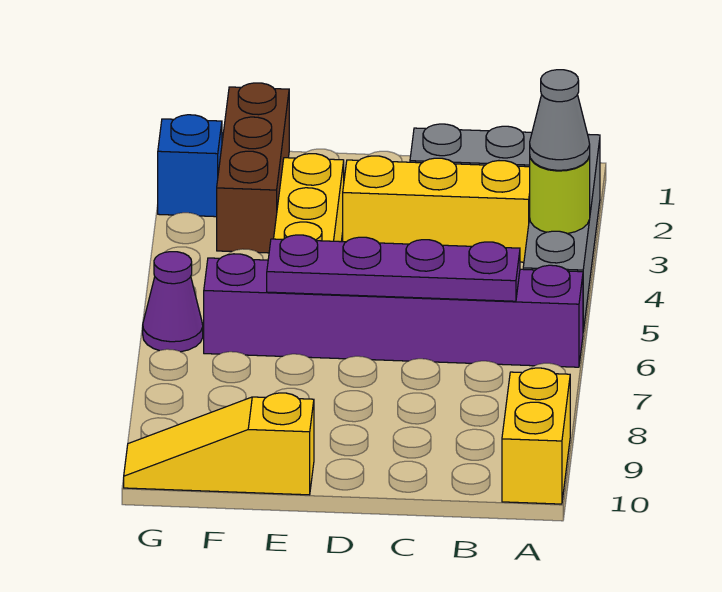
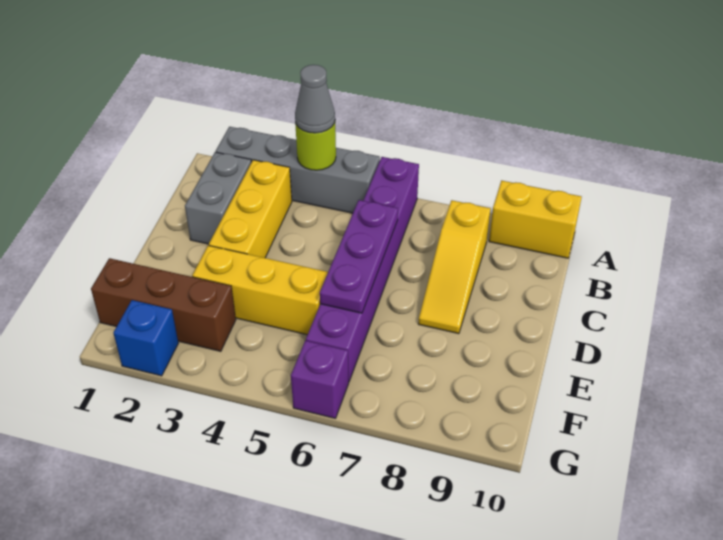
purple plate B6:E6 level 2 -> purple plate C6:E6 level 2
yellow slope E10:G10 level 1 top E -> yellow slope B8:D8 level 1 top B
purple cone G6 level 1 -> purple brick G6 level 1

